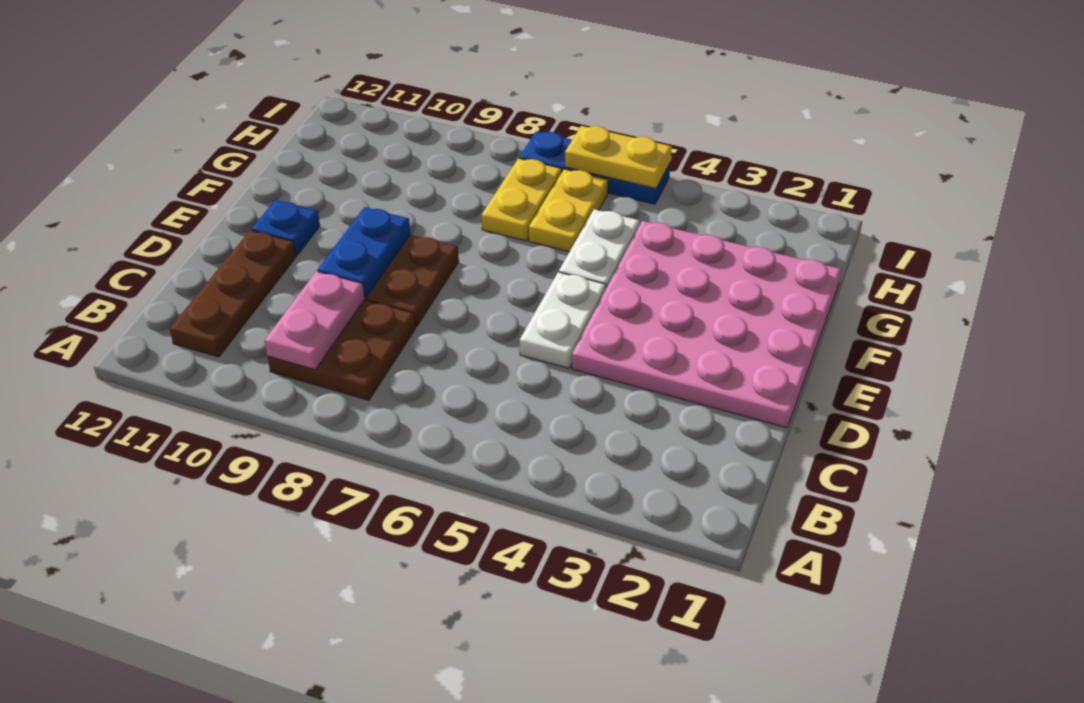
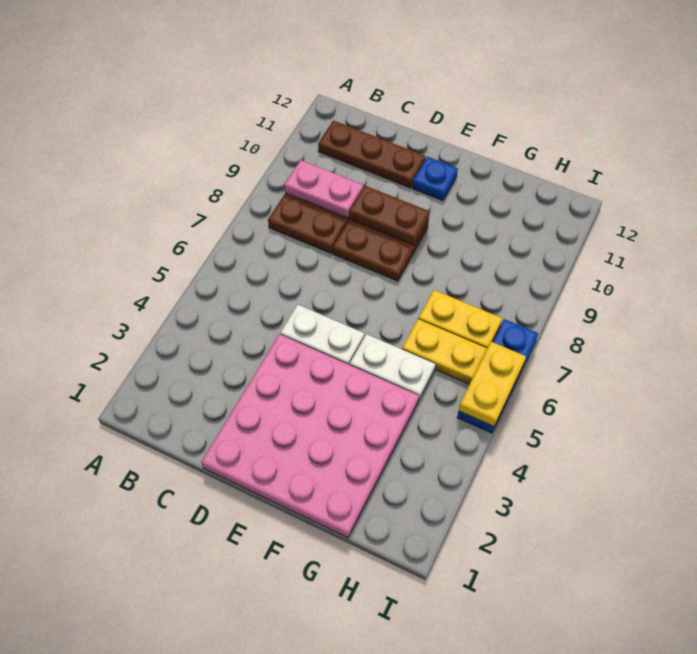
blue plate D9:E9 level 2 -> brown plate D9:E9 level 2

